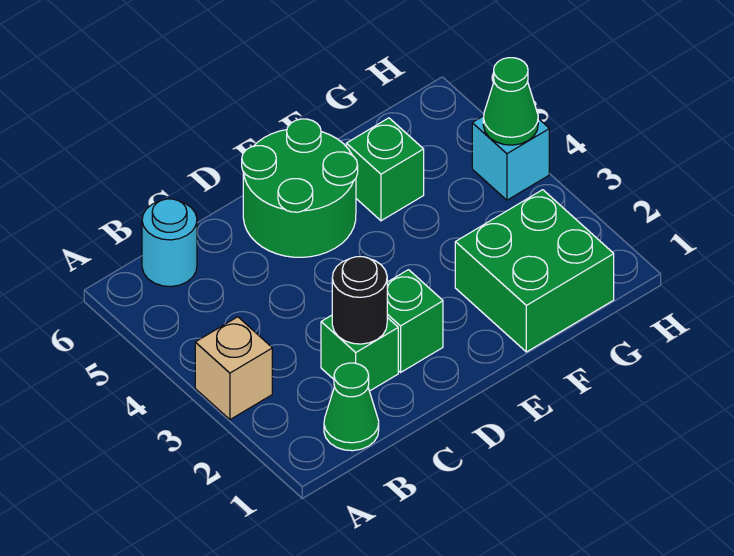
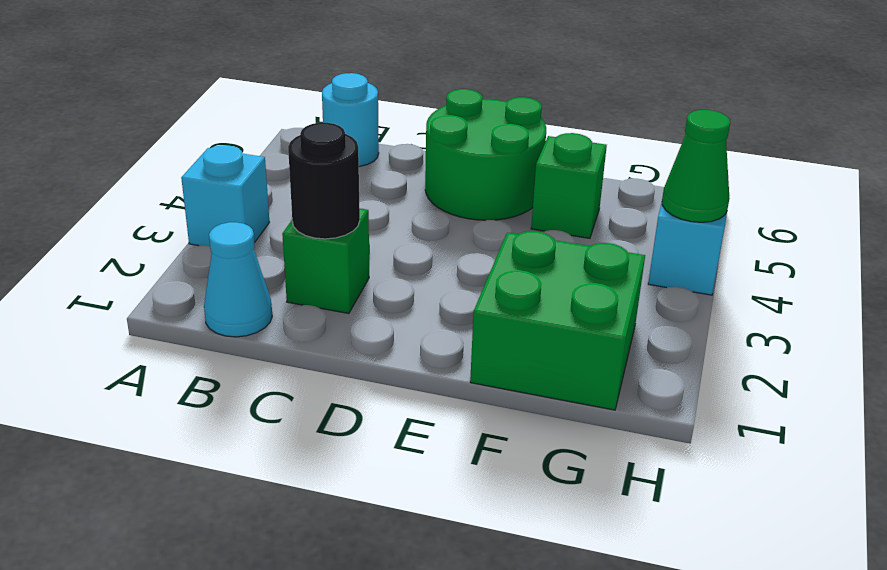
tan brick A3 level 1 -> cyan brick A3 level 1
green cone B1 level 1 -> cyan cone B1 level 1
green brick D2 level 1 -> none

